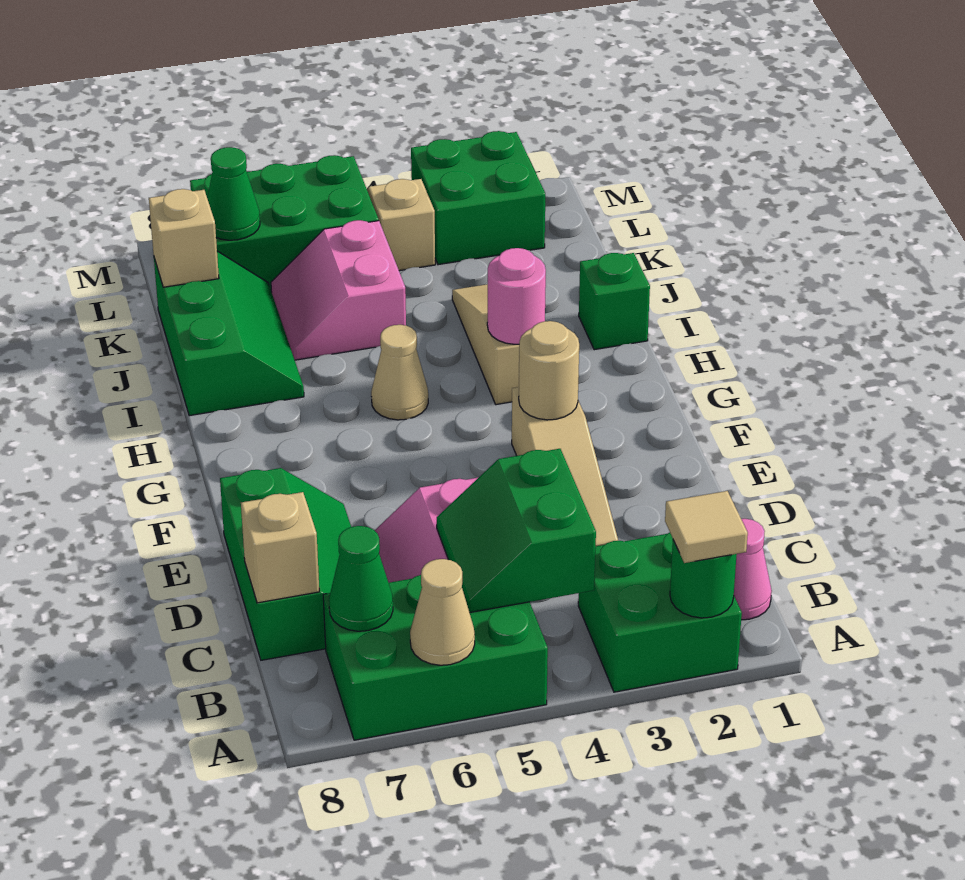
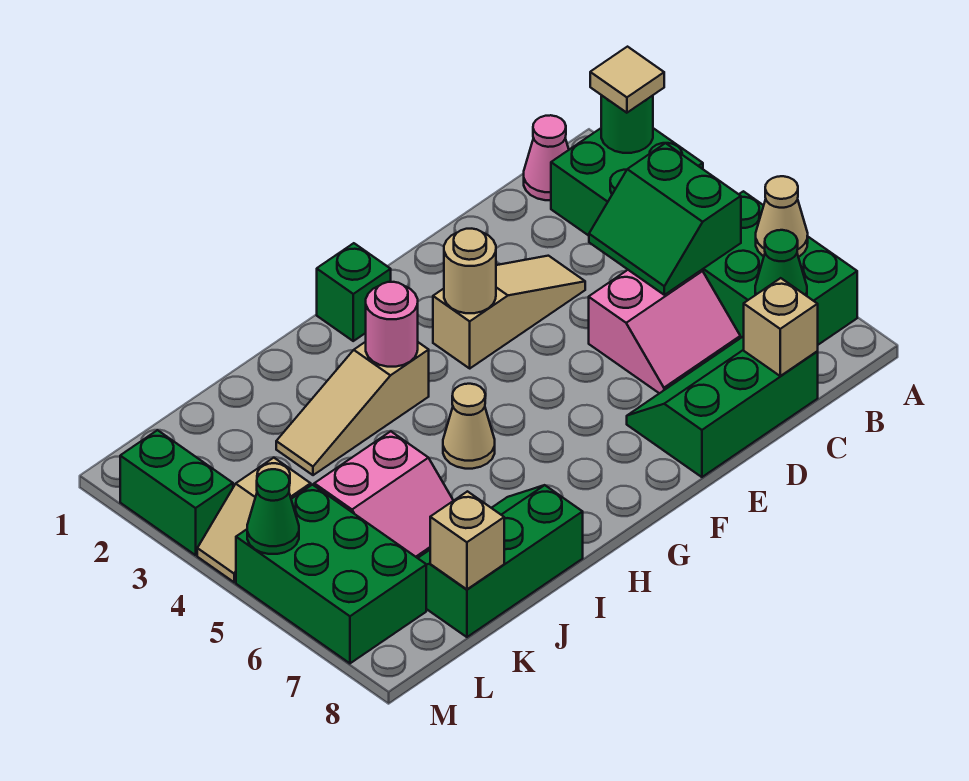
green slope B4:C5 level 2 top 4 -> green slope B4:C5 level 2 top B
green brick I1 level 1 -> green brick G1 level 1
green brick L2:M3 level 1 -> green brick M2:M3 level 1
green cone L7 level 2 -> green cone M5 level 2

